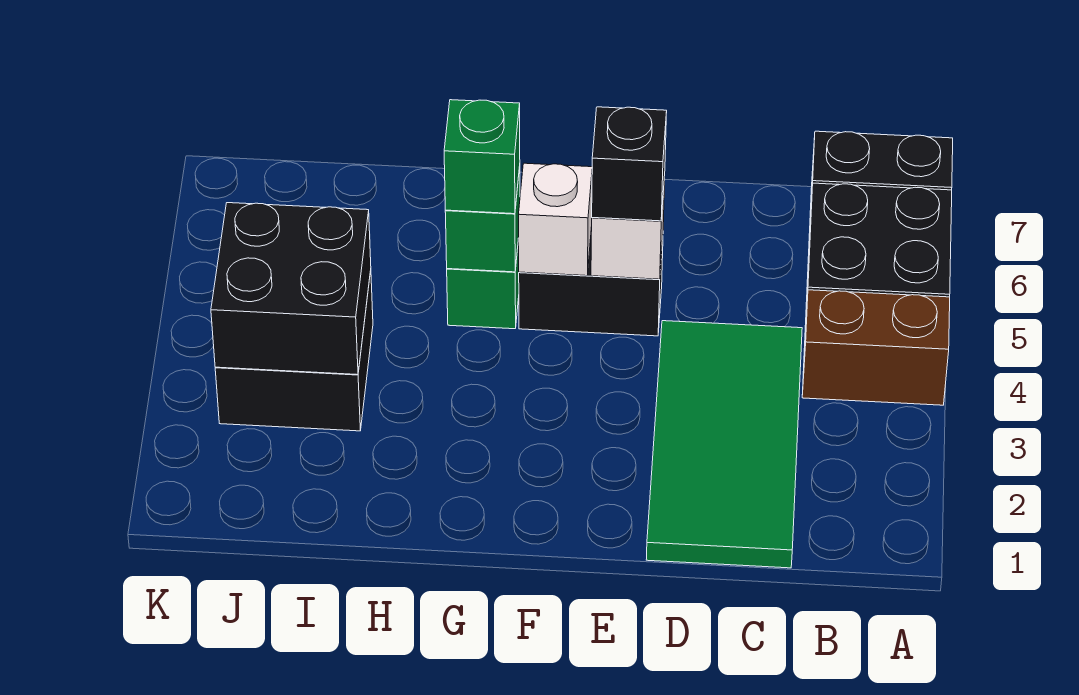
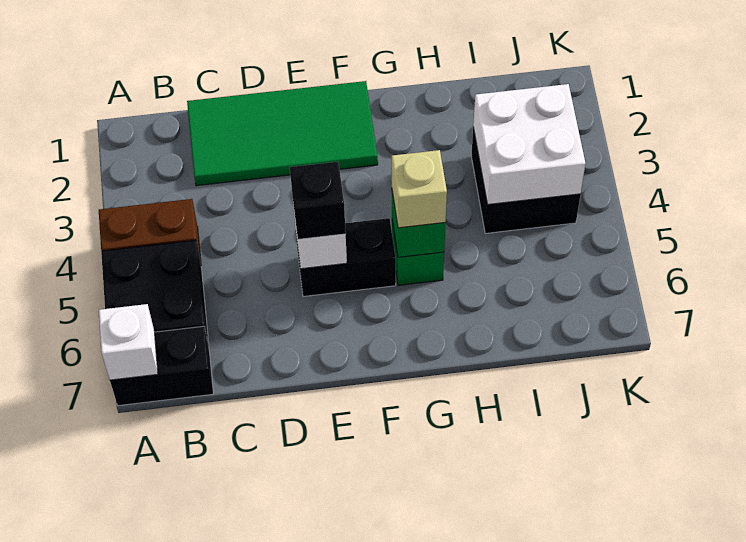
green tile C1:D4 level 1 -> green tile C1:F2 level 1
white brick F5 level 2 -> white brick A7 level 2
green brick G5 level 3 -> tan brick G5 level 3
black brick I3:J4 level 2 -> white brick I3:J4 level 2

